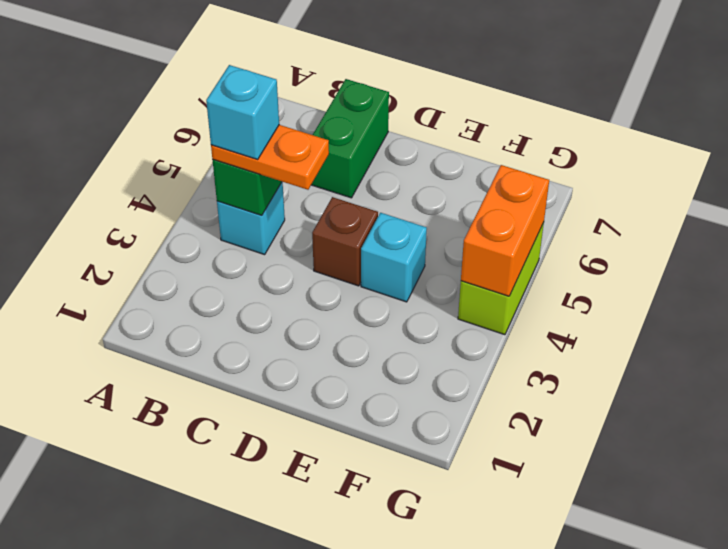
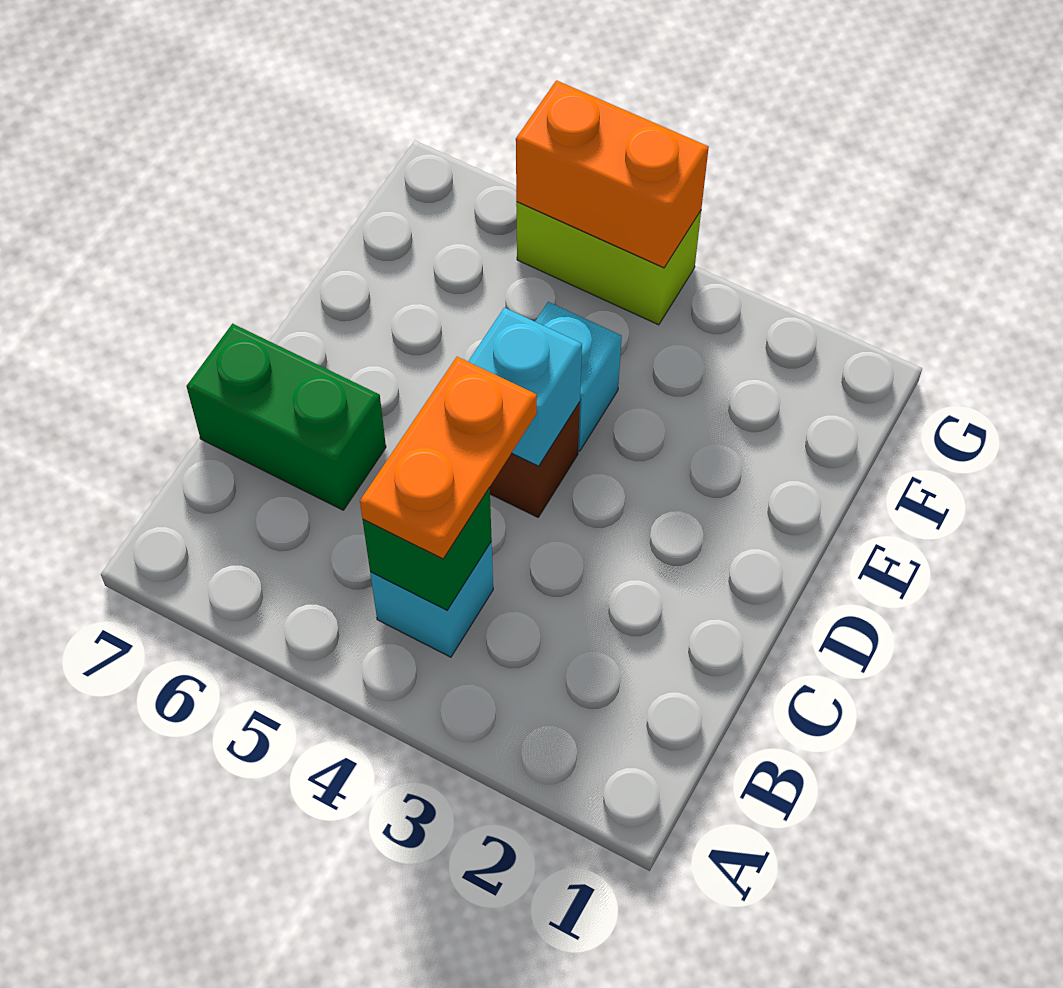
cyan brick B4 level 4 -> cyan brick D4 level 2

